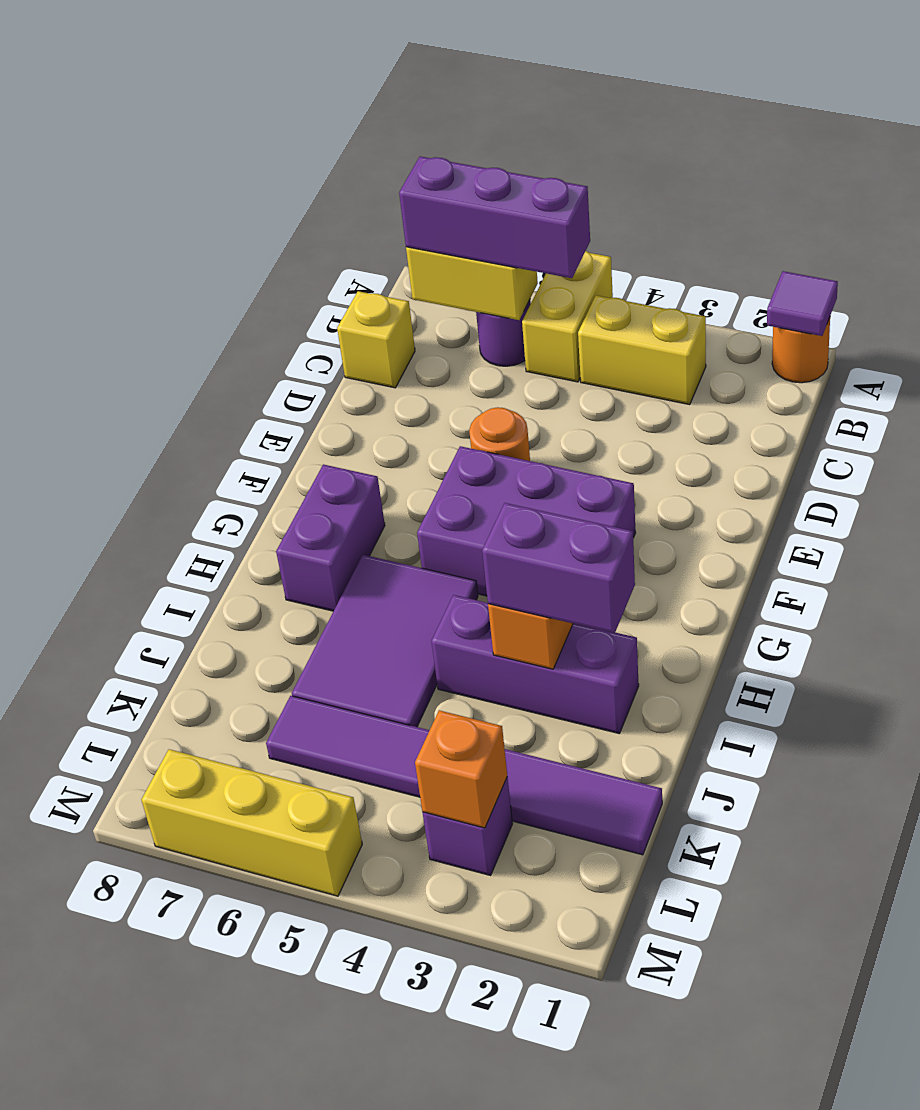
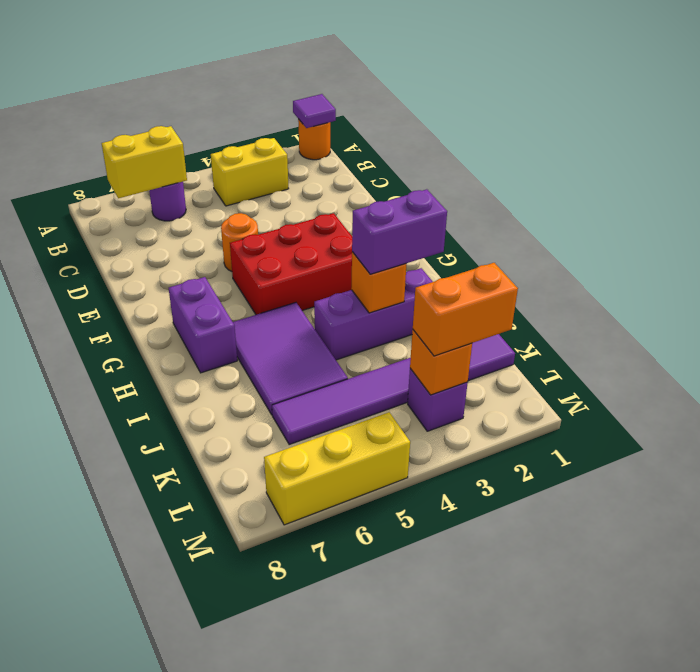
yellow brick A5:B5 level 1 -> none
purple brick B5:B7 level 3 -> none
yellow brick C8 level 1 -> none
purple brick F3:G5 level 1 -> red brick F3:G5 level 1
none -> orange brick L2:L3 level 3

